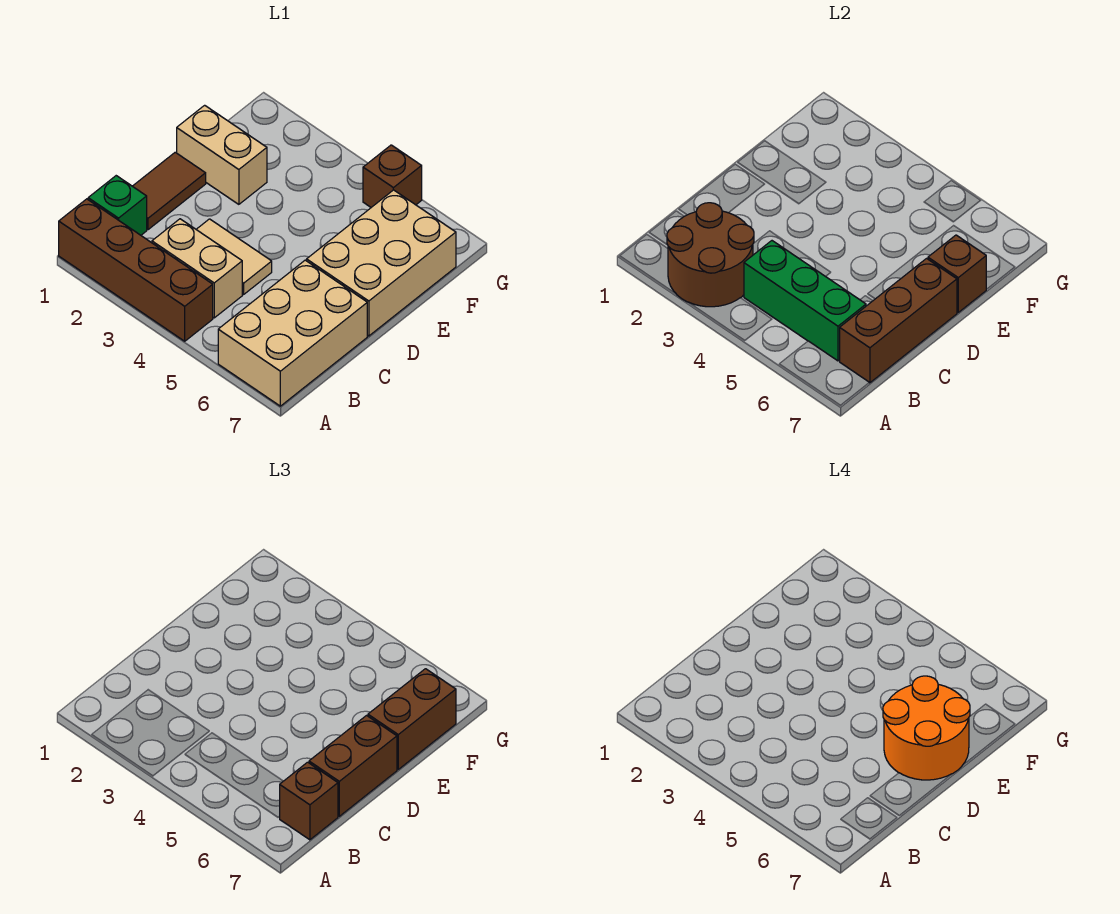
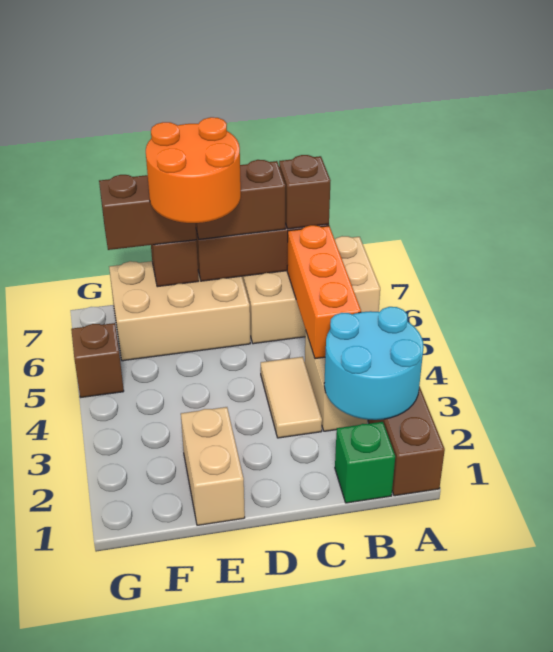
brown round brick A2:B3 level 2 -> cyan round brick A2:B3 level 2
green brick B4:B6 level 2 -> orange brick B4:B6 level 2
brown tile C1:D1 level 1 -> none

